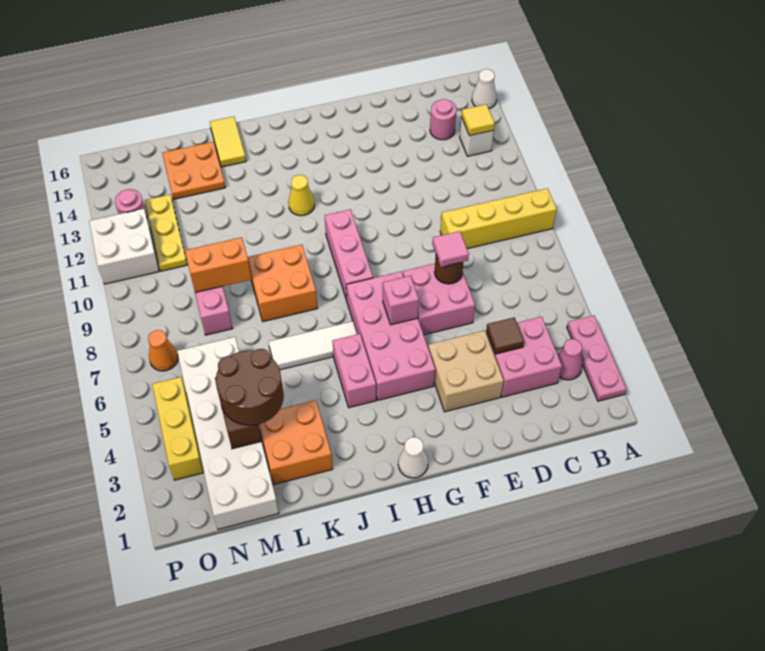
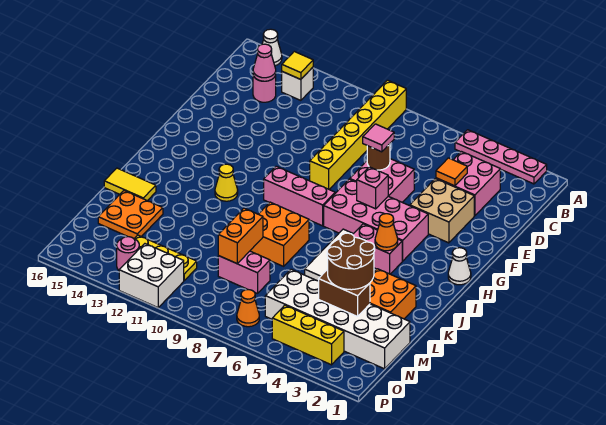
pink plate A2:A4 level 1 -> pink plate A2:A5 level 1
yellow brick A9:D9 level 1 -> yellow brick A9:F9 level 1
pink cone B3 level 1 -> pink cone C14 level 2
brown tile D4 level 2 -> orange tile D4 level 2
none -> orange cone I4 level 2

